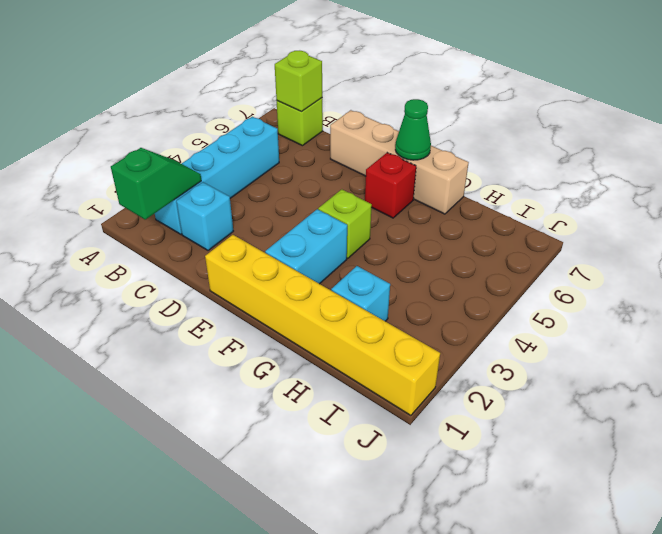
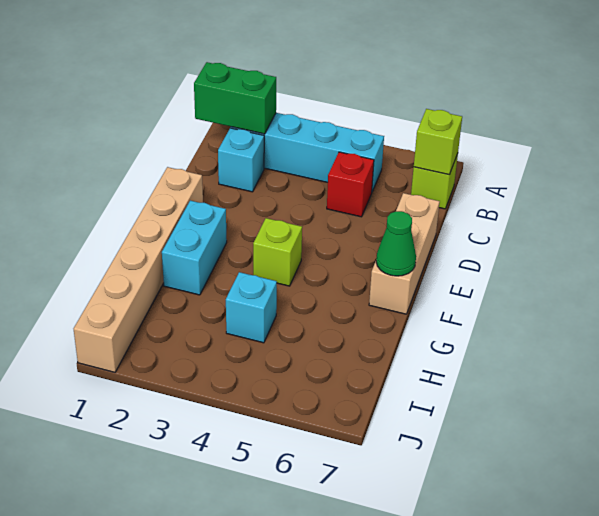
green slope B1:B2 level 2 top 1 -> green brick B1:B2 level 2
tan brick D7:G7 level 1 -> tan brick D7:F7 level 1
yellow brick E1:J1 level 1 -> tan brick E1:J1 level 1
cyan brick F2:F3 level 1 -> cyan brick F2:G2 level 1
red brick F6 level 1 -> red brick C5 level 1
cyan brick H2 level 1 -> cyan brick H4 level 1

